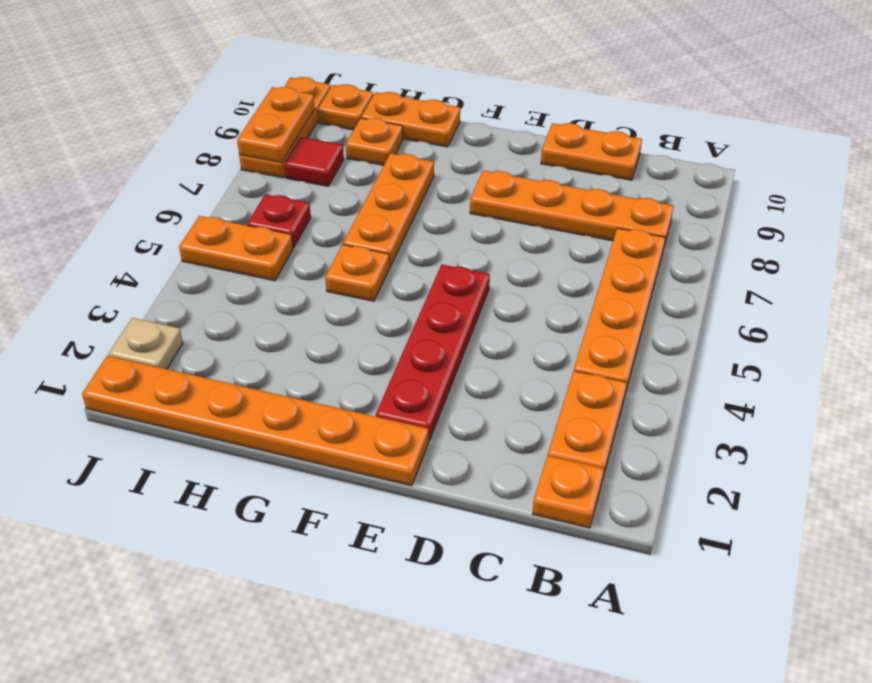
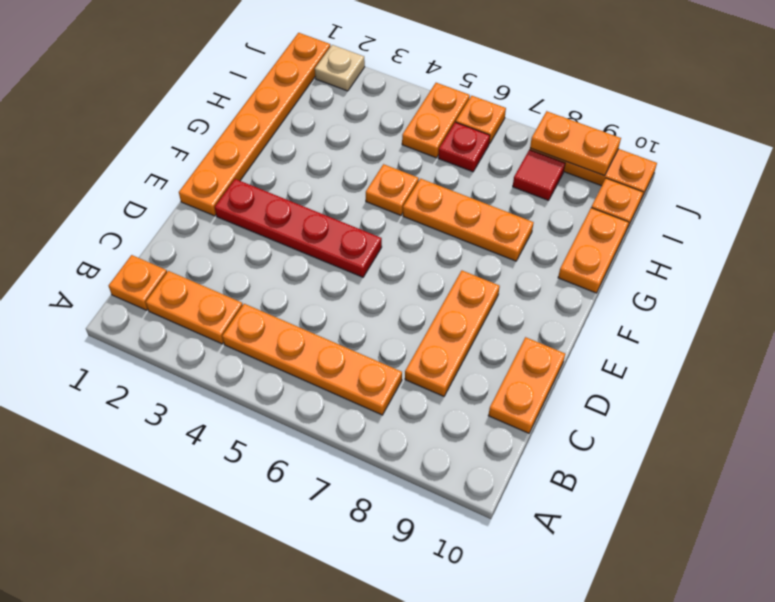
orange plate B8:E8 level 1 -> orange plate C8:E8 level 1
orange plate H9 level 1 -> orange plate J6 level 1

